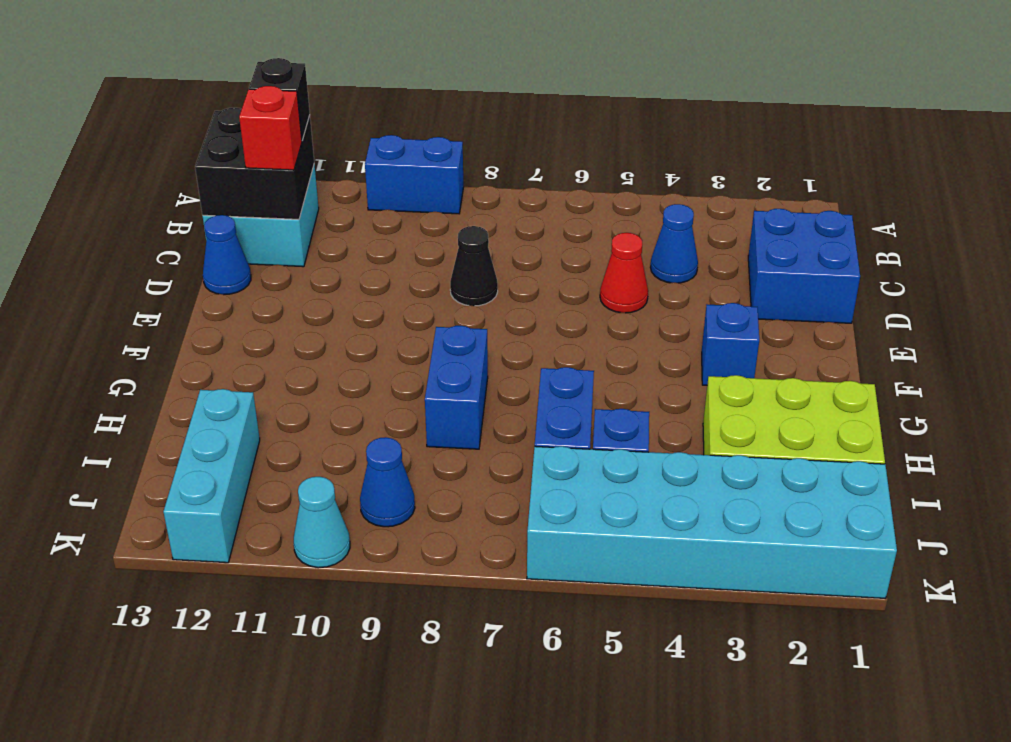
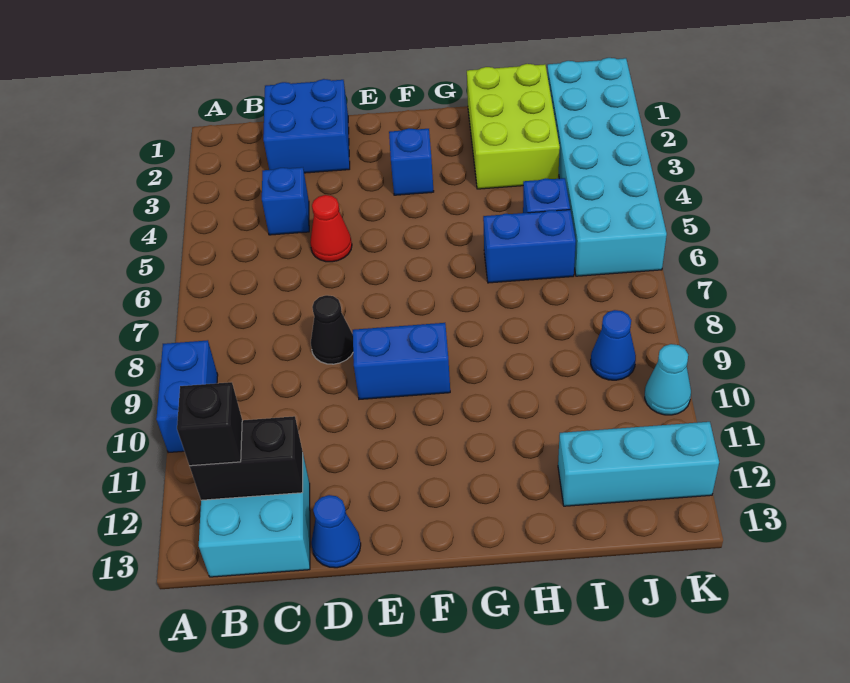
black brick B12:C13 level 2 -> black brick B12:C12 level 2
blue cone C4 level 1 -> blue brick C4 level 1
red brick C12 level 3 -> none
blue brick G8:H8 level 1 -> blue brick E9:F9 level 1

